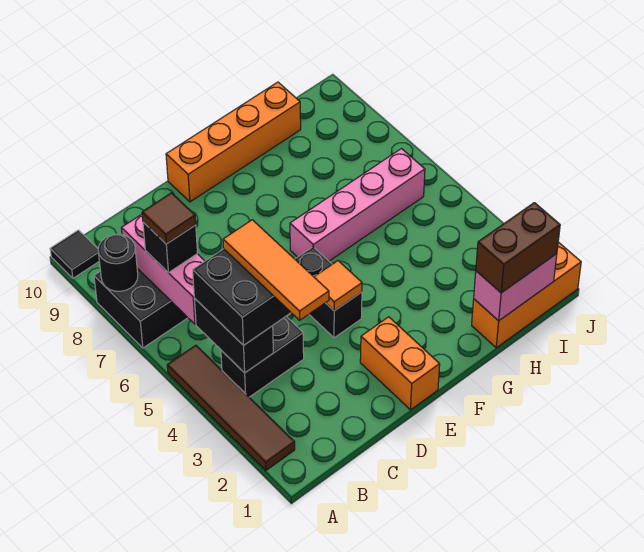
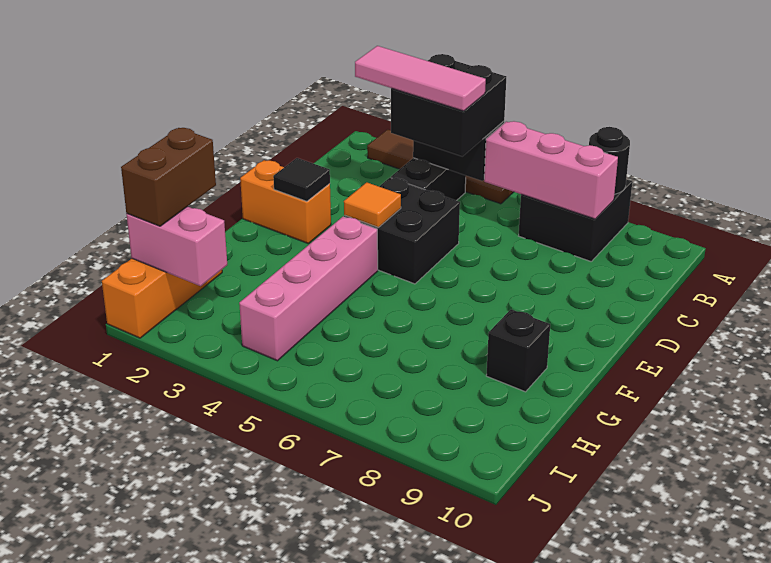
black tile A10 level 1 -> black tile E2 level 2
black brick B7 level 3 -> black brick G9 level 1
brown tile B7 level 4 -> none
orange tile C3:C5 level 4 -> pink tile C3:C5 level 4
black brick E4:E5 level 1 -> black brick D4:E5 level 1
orange brick E10:H10 level 1 -> none
pink brick F6:I6 level 1 -> pink brick F4:I4 level 1
pink brick H1:I1 level 2 -> pink brick I1:I2 level 2

